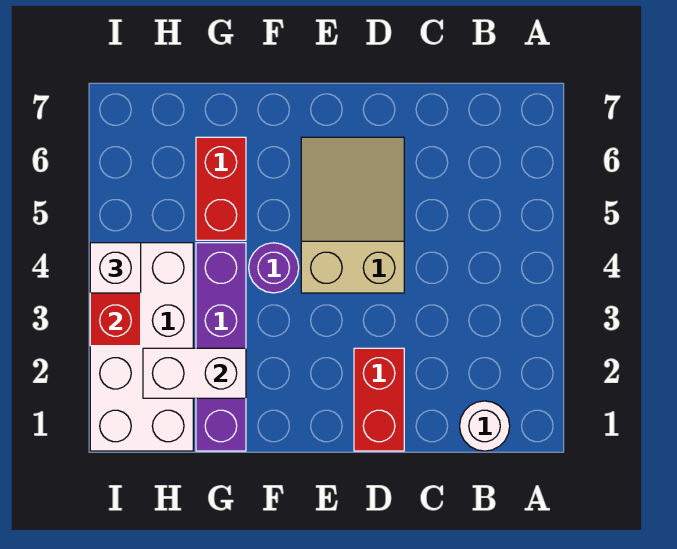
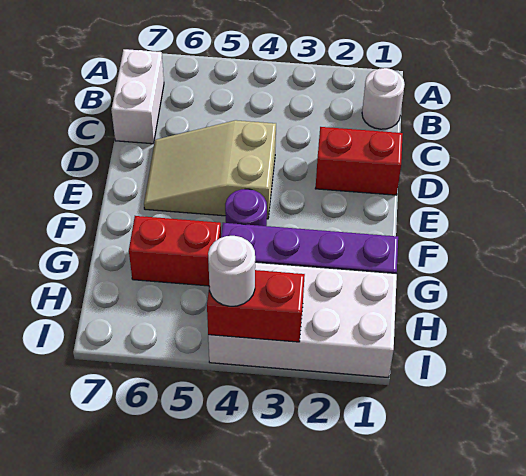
white brick G2:H2 level 2 -> white brick B7:C7 level 1
white brick I4 level 3 -> white round brick I4 level 3

